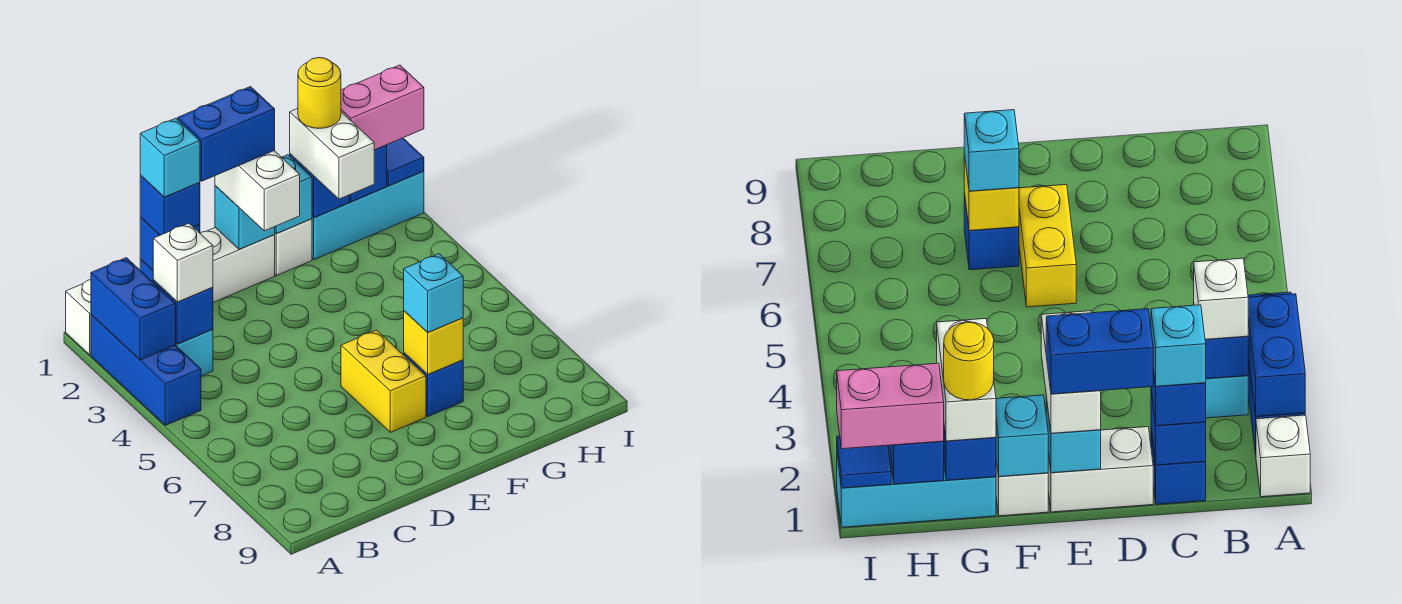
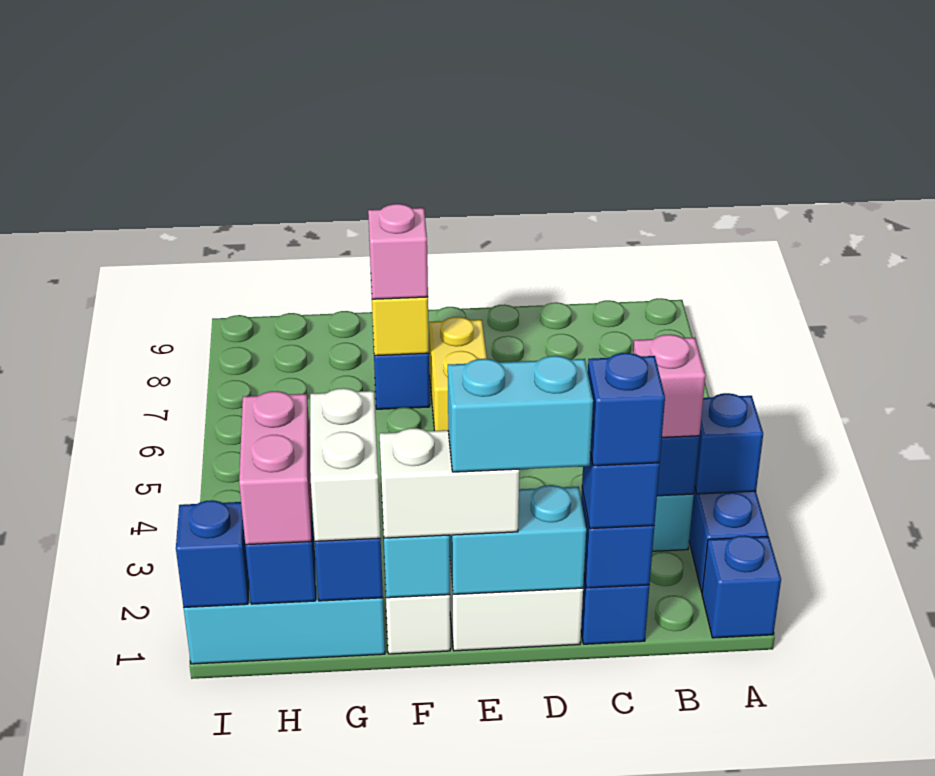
white brick A1 level 1 -> blue brick A1 level 1
blue brick A2:A3 level 2 -> blue brick A3 level 2
white brick B3 level 3 -> pink brick B3 level 3
cyan brick C1 level 4 -> blue brick C1 level 4
blue brick D1:E1 level 4 -> cyan brick D1:E1 level 4
cyan brick E1 level 2 -> cyan brick D1:E1 level 2
white brick E1:E2 level 3 -> white brick E1:F1 level 3
cyan brick F7 level 3 -> pink brick F7 level 3
yellow round brick G1 level 4 -> none
pink brick H1:I1 level 3 -> pink brick H1:H2 level 3
blue tile I1 level 2 -> blue brick I1 level 2

